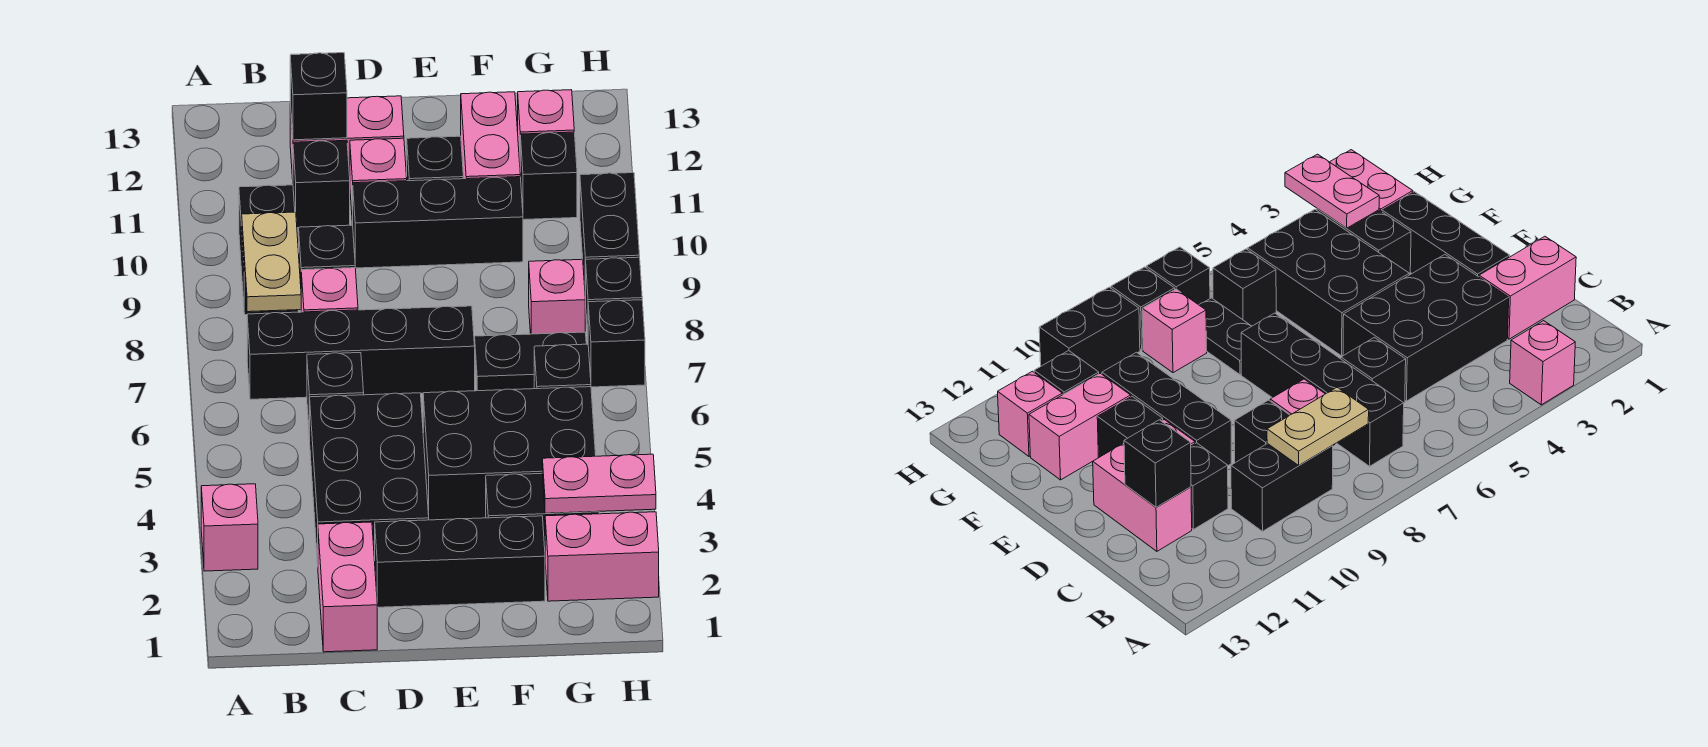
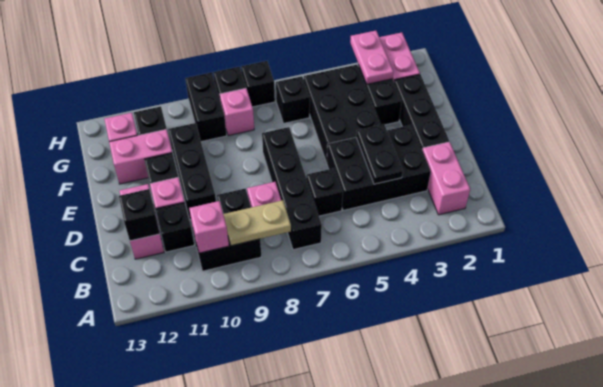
pink brick A3 level 1 -> pink brick B10 level 2
pink brick C1:C2 level 1 -> pink brick B2:C2 level 1
black plate F7:G7 level 1 -> black plate C4:D4 level 2
black brick H9:H10 level 1 -> black brick G9:H9 level 1

